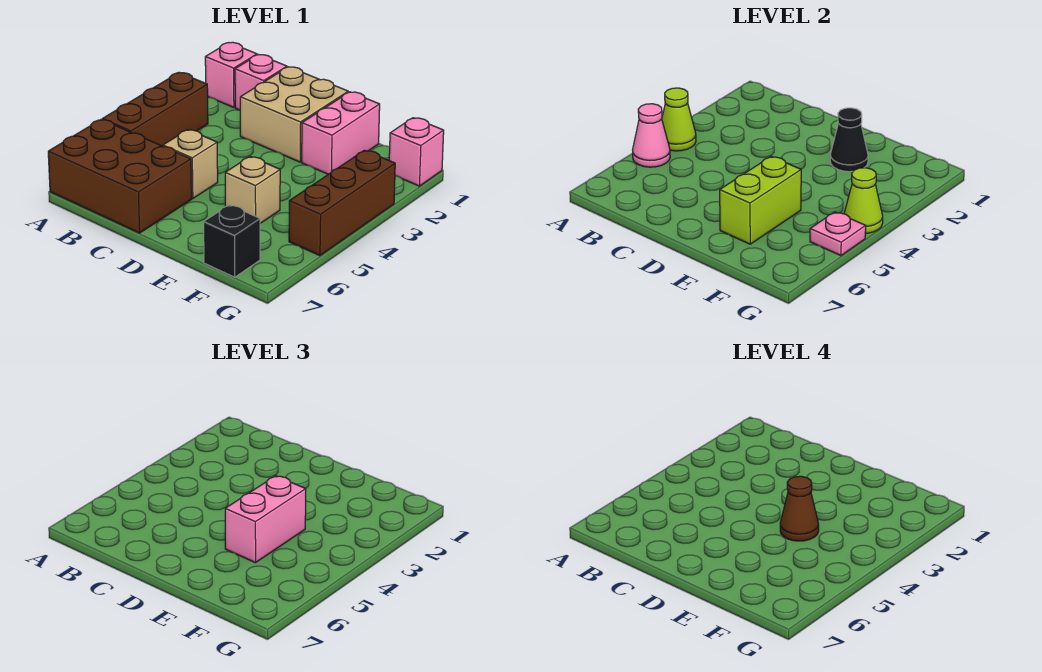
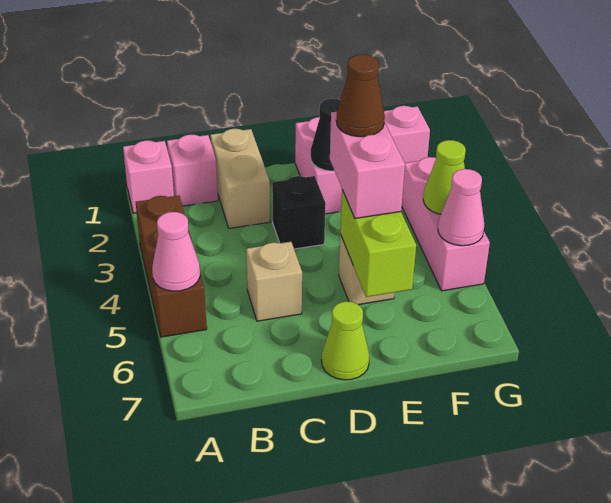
lime cone A4 level 2 -> lime cone D7 level 1
brown brick A6:C7 level 1 -> none
tan brick C1:D2 level 1 -> tan brick C1:C2 level 1
black brick F7 level 1 -> black brick D3 level 1
brown brick G3:G5 level 1 -> pink brick G3:G5 level 1
pink plate G5 level 2 -> pink cone G5 level 2

